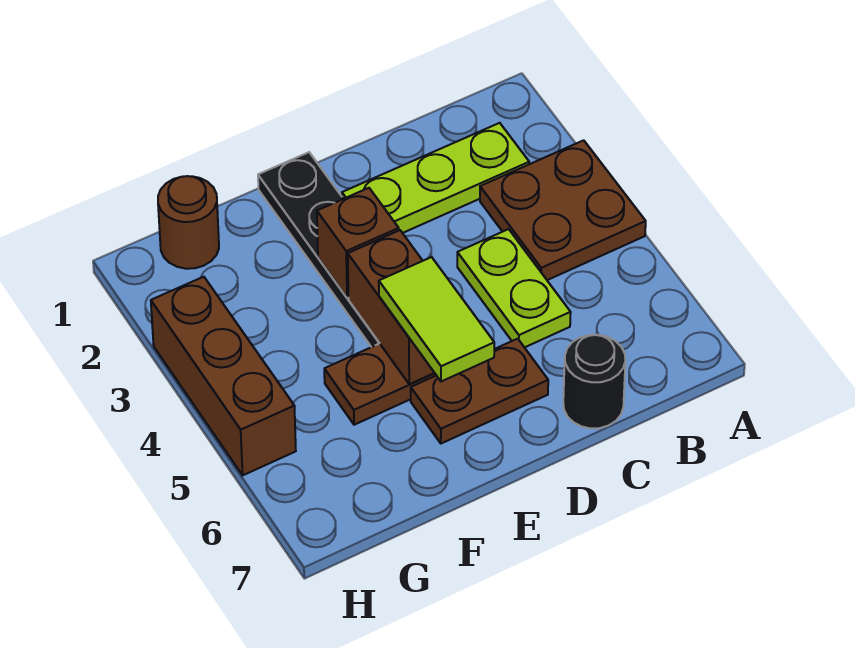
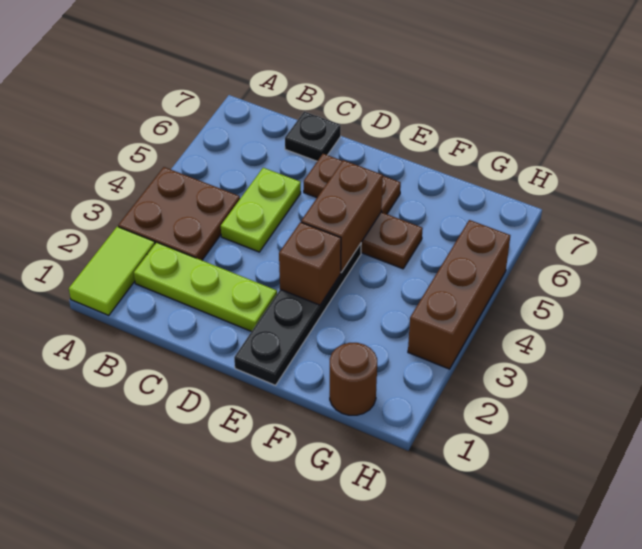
black round brick C7 level 1 -> black plate C7 level 1
lime tile E5:E6 level 3 -> lime tile A1:A2 level 1

